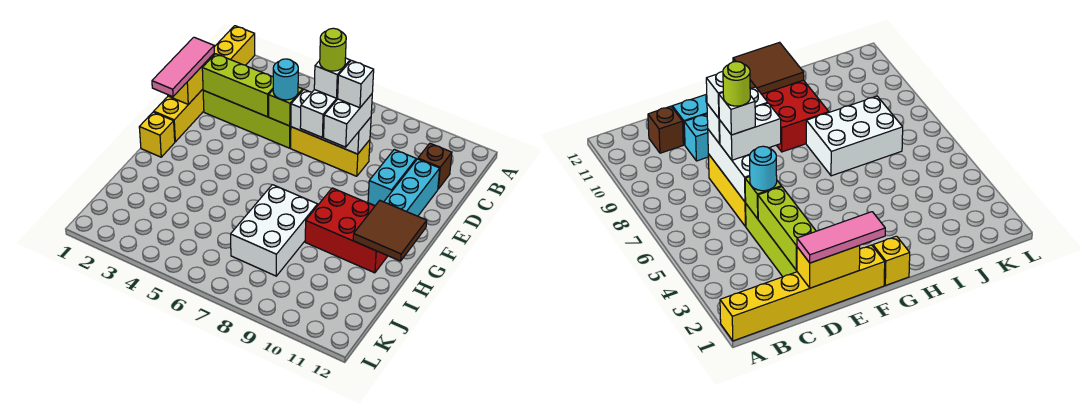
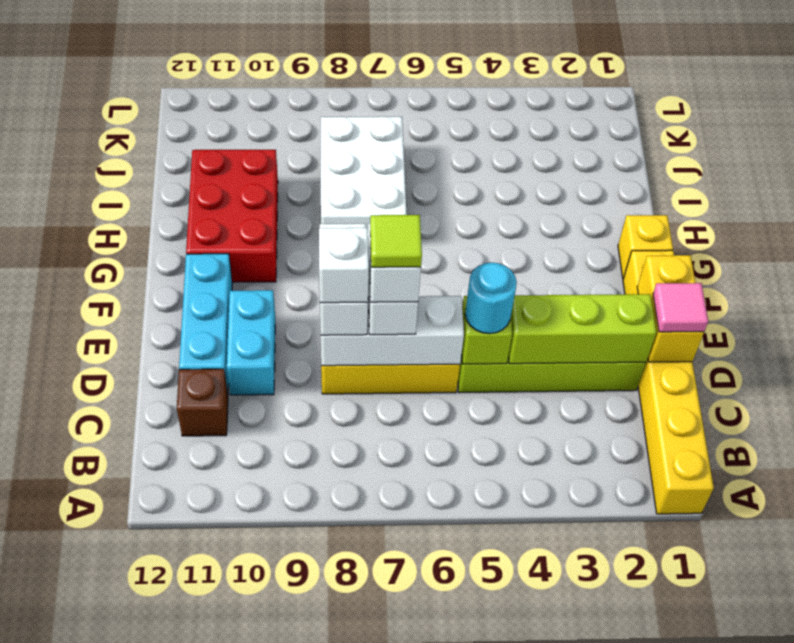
pink tile D1:F1 level 3 -> pink tile D1 level 3
lime round brick D7 level 5 -> lime tile D7 level 5
red brick G9:H11 level 1 -> red brick G10:I11 level 1
brown tile G11:H12 level 2 -> none

